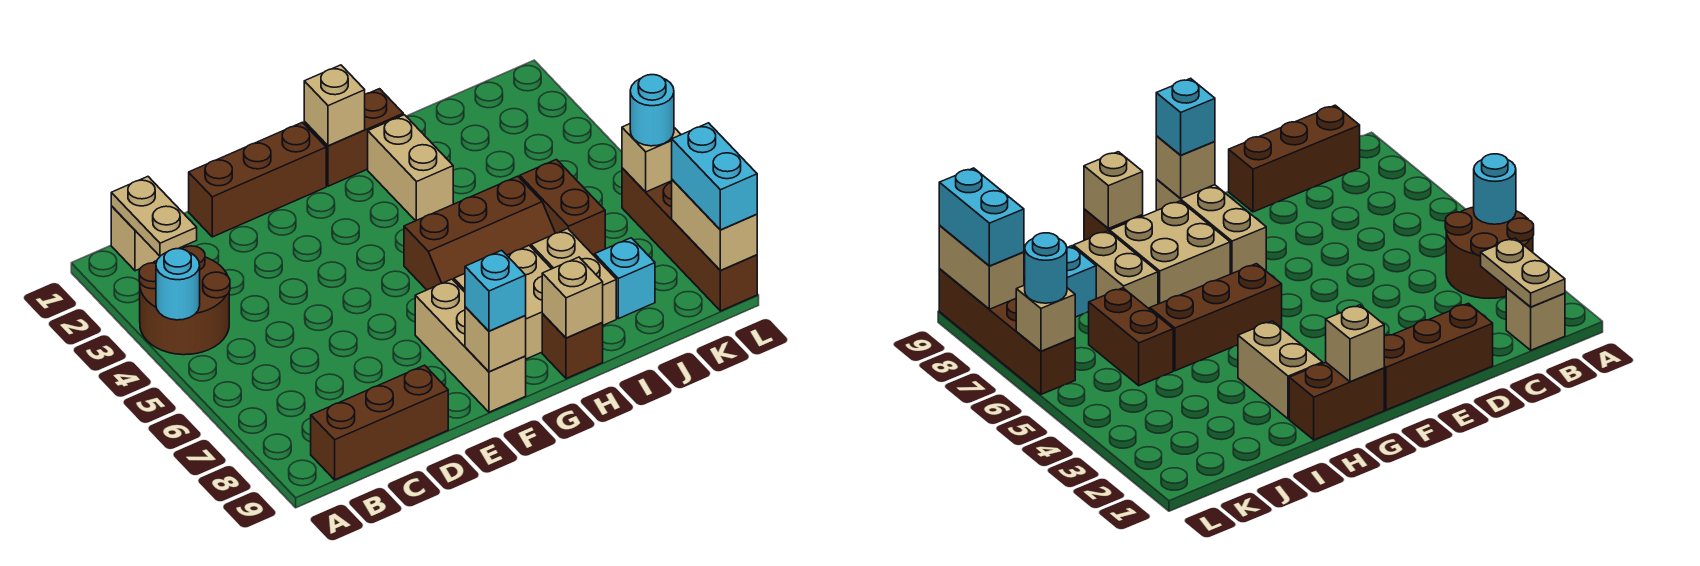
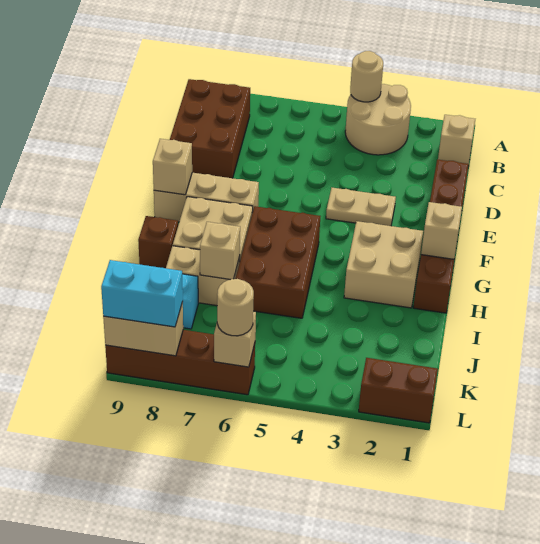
brown round brick A3:B4 level 1 -> tan round brick A3:B4 level 1
cyan round brick A4 level 2 -> tan round brick A4 level 2
tan plate B1:B2 level 2 -> tan plate E3:E4 level 1
brown brick B9:D9 level 1 -> brown brick B8:D9 level 1
cyan brick F9 level 3 -> none
brown slope G5:I6 level 1 top 5 -> brown brick G5:I6 level 1
tan brick H2:H3 level 1 -> tan brick G2:H3 level 1
tan brick H9 level 2 -> tan brick I7 level 2
brown brick J5:J6 level 1 -> brown brick L1:L2 level 1
cyan round brick L6 level 3 -> tan round brick L6 level 3

